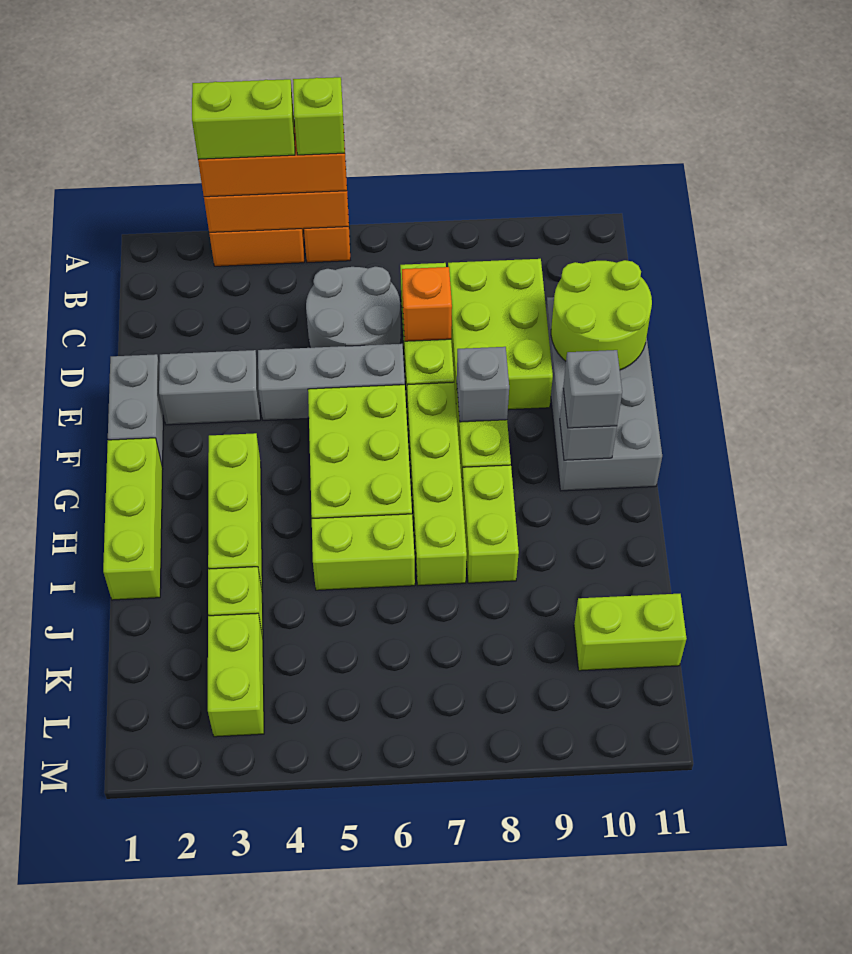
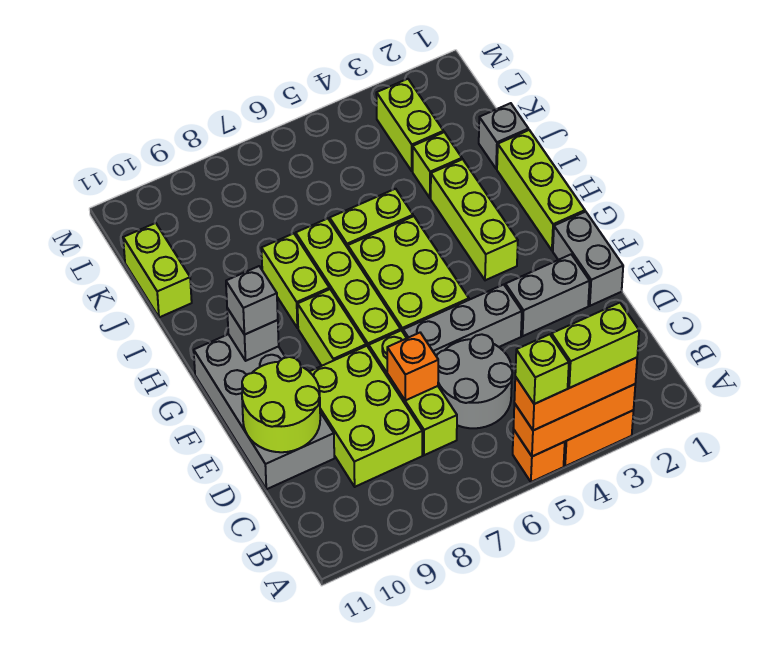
grey brick F8 level 2 -> grey brick J1 level 1
lime brick K10:K11 level 1 -> lime brick J11:K11 level 1

